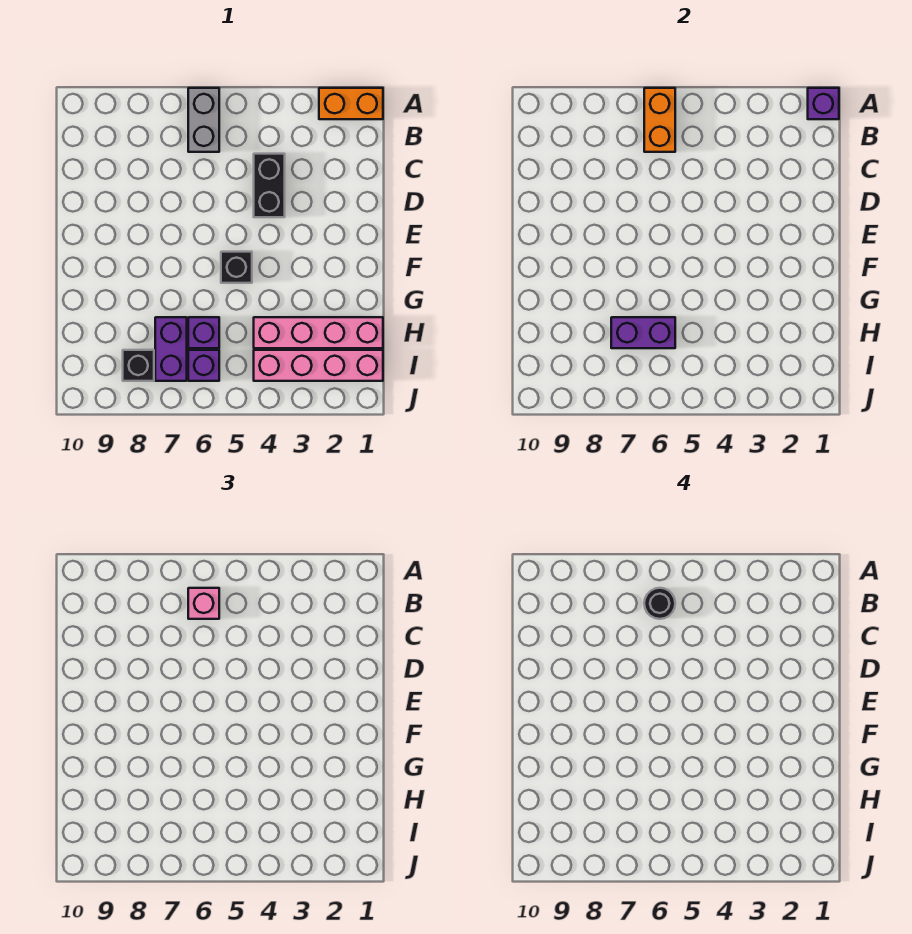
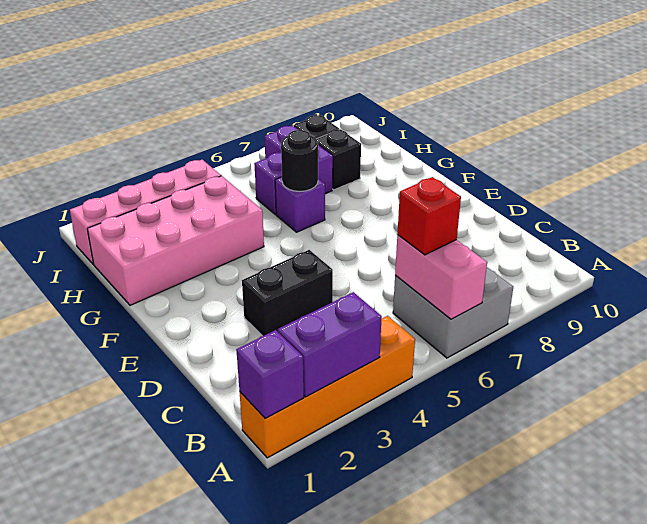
orange brick A1:A2 level 1 -> orange brick A1:A4 level 1
grey brick A6:B6 level 1 -> grey brick A6:B7 level 1
orange brick A6:B6 level 2 -> pink brick A6:B6 level 2
pink brick B6 level 3 -> red brick B6 level 3
black round brick B6 level 4 -> black round brick G6 level 2
black brick C4:D4 level 1 -> black brick D3:D4 level 1
black brick F5 level 1 -> black brick H8 level 1
pink brick H1:H4 level 1 -> pink brick G1:H4 level 1
purple brick H6:H7 level 2 -> purple brick A2:A3 level 2
purple brick I6 level 1 -> purple brick G6 level 1

